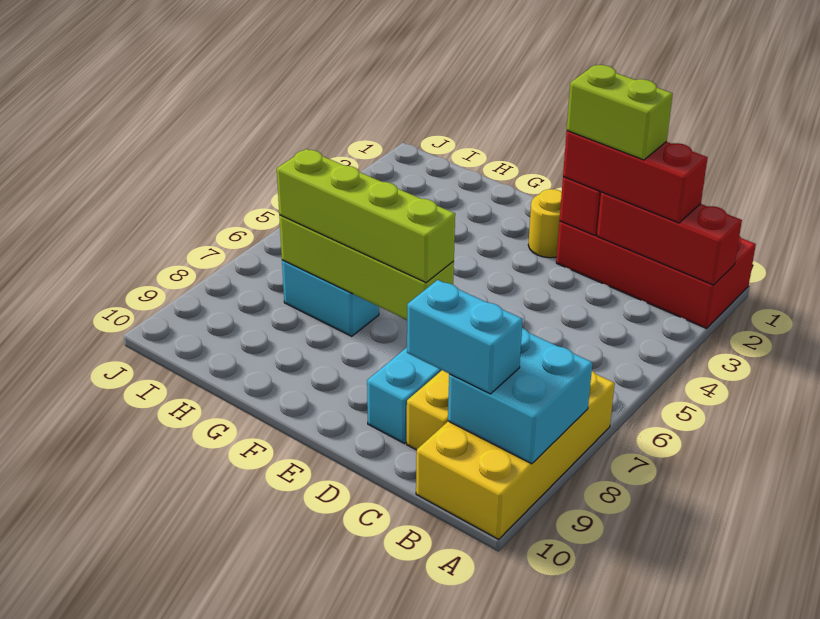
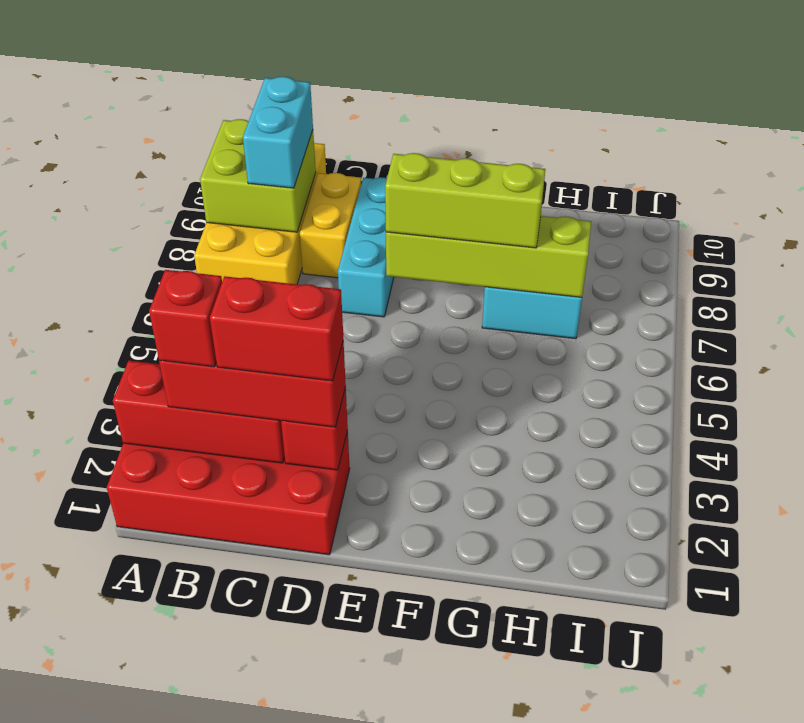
cyan brick A8:B9 level 2 -> lime brick A8:B9 level 2
none -> red brick B2 level 4
cyan brick B9:C9 level 3 -> cyan brick B8:B9 level 3
lime brick C2:D2 level 4 -> red brick C2:D2 level 4
yellow round brick E2 level 1 -> none
lime brick E7:H7 level 3 -> lime brick E7:G7 level 3

